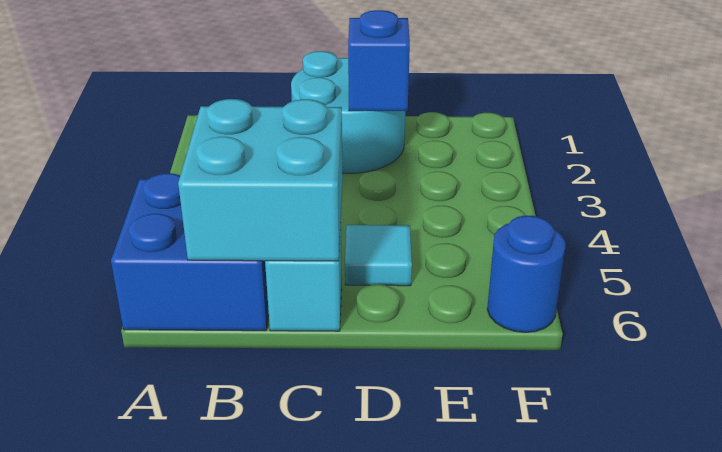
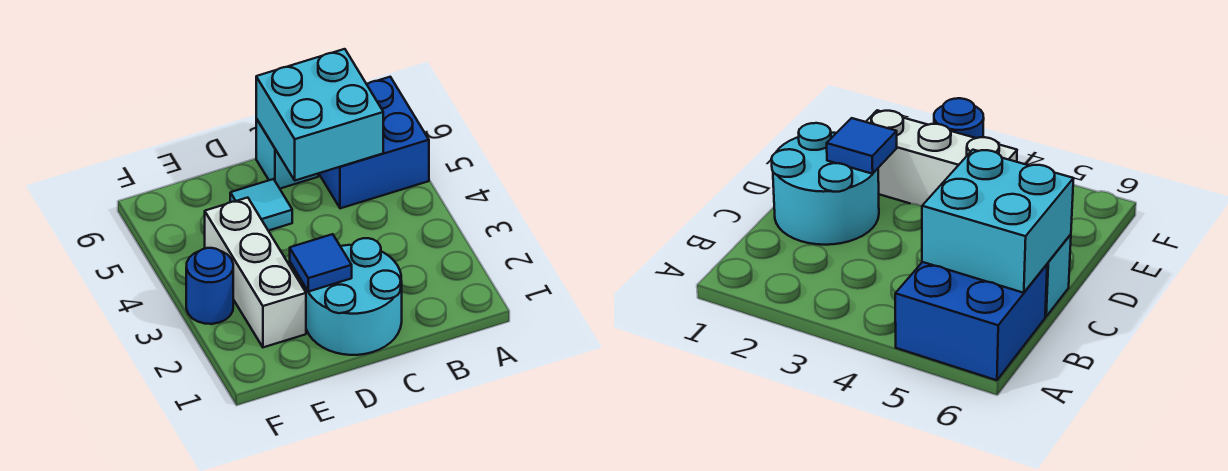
blue brick D2 level 2 -> blue tile D2 level 2
none -> white brick E2:E4 level 1
blue round brick F6 level 1 -> blue round brick F3 level 1

